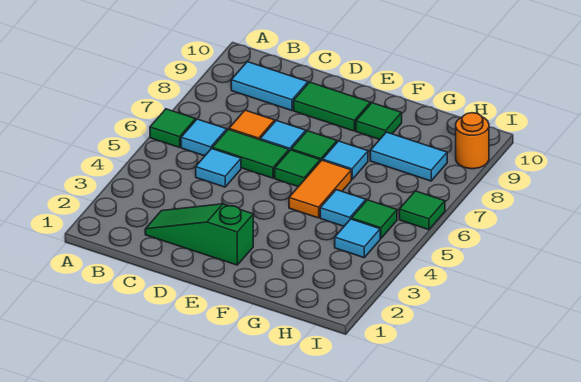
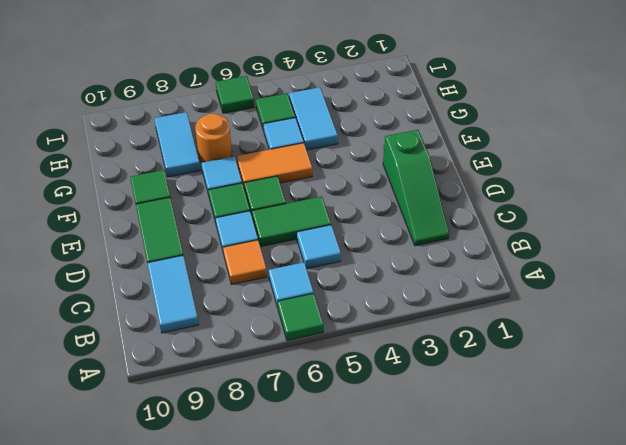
green tile C6:D6 level 1 -> green tile D5:D6 level 1
cyan tile H4 level 1 -> cyan tile G4:H4 level 1
orange round brick I9 level 1 -> orange round brick G7 level 1

